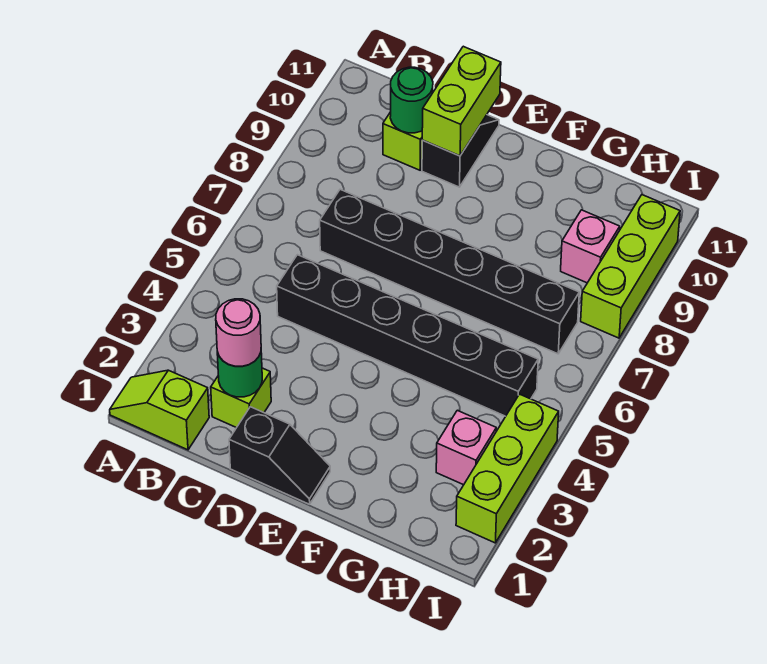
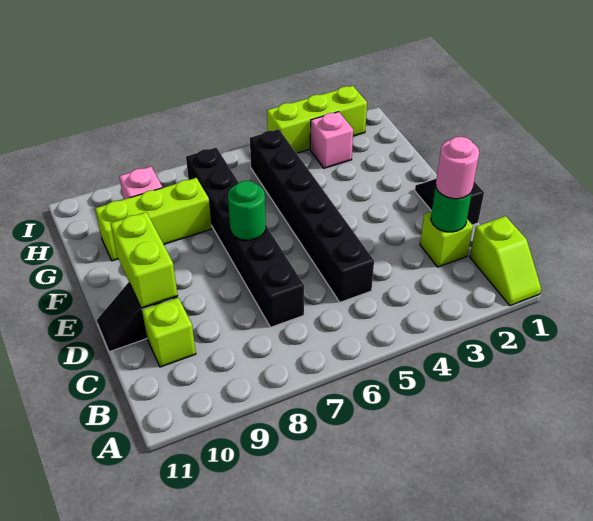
green round brick C10 level 2 -> green round brick E7 level 2
lime brick D10:D11 level 2 -> lime brick D10:E10 level 2
lime brick I8:I10 level 1 -> lime brick G8:G10 level 1

